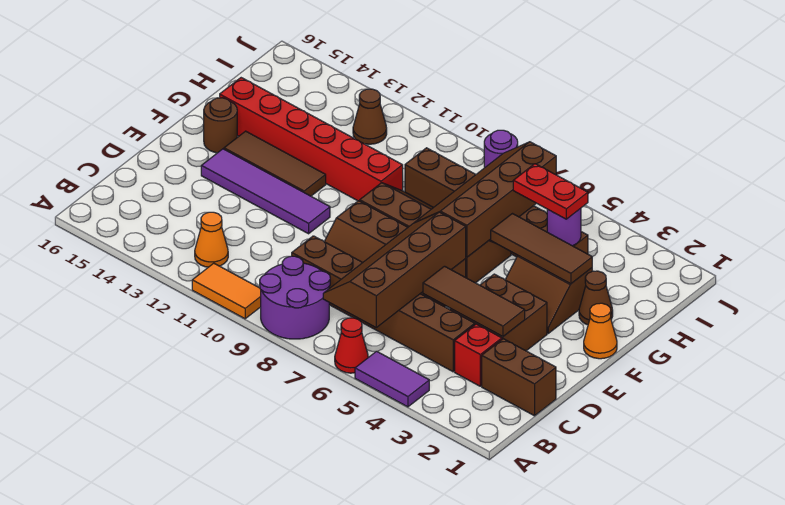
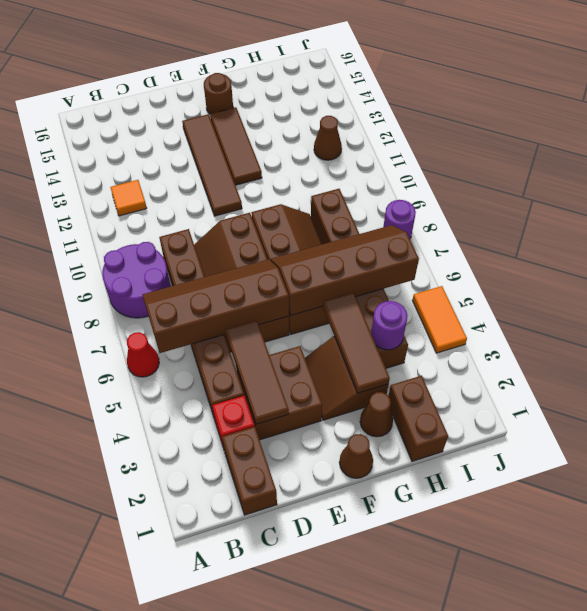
purple tile A4:A5 level 1 -> none
orange tile A10:A11 level 1 -> orange tile J4:J5 level 1
orange cone B12 level 1 -> orange tile B12 level 1
purple tile E11:E14 level 1 -> brown tile E11:E14 level 1
orange cone F1 level 1 -> brown cone F1 level 1
red brick G10:G15 level 1 -> none
none -> brown brick H1:H2 level 1
red plate H4:H5 level 3 -> none

